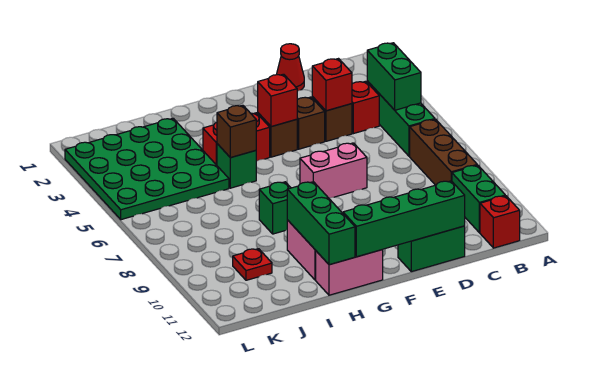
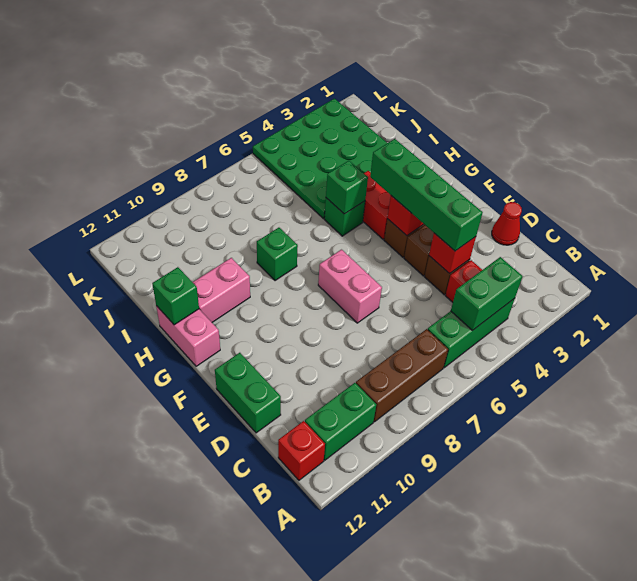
green brick D12:G12 level 2 -> green brick D4:G4 level 3
brown brick H5 level 2 -> green brick H5 level 2
green brick H10:H12 level 2 -> green brick H12 level 2
red plate J10 level 1 -> none

